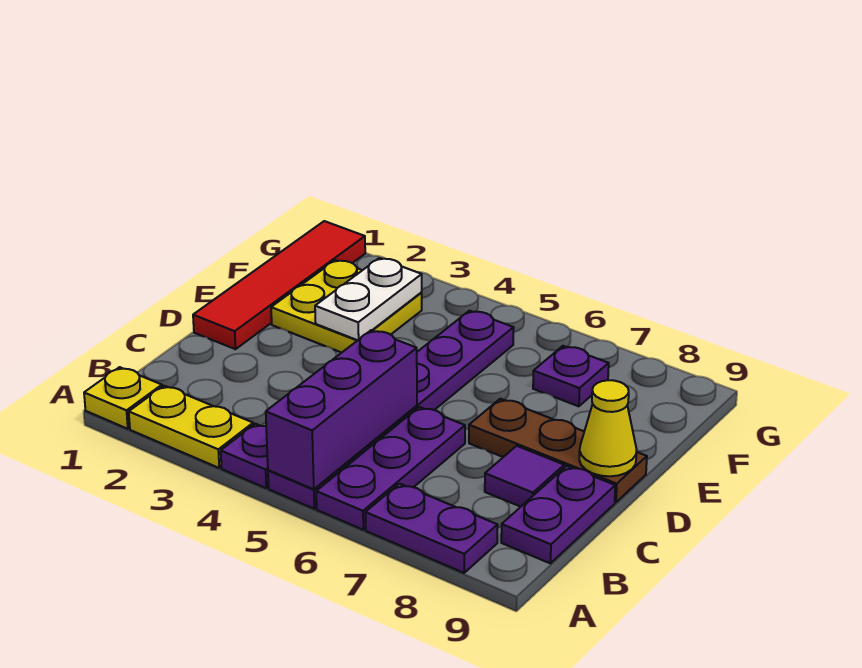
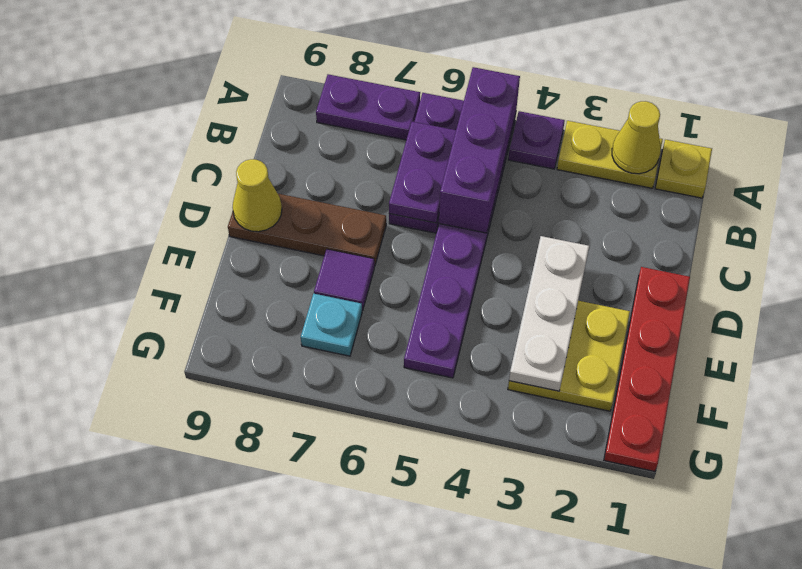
none -> yellow cone A2 level 2
purple plate B9:C9 level 1 -> purple plate B6:C6 level 2
purple tile C8 level 1 -> purple tile E7 level 1
red tile D1:G1 level 1 -> red plate D1:G1 level 1
white plate E3:F3 level 2 -> white plate D3:F3 level 2
purple plate F7 level 1 -> cyan plate F7 level 1

